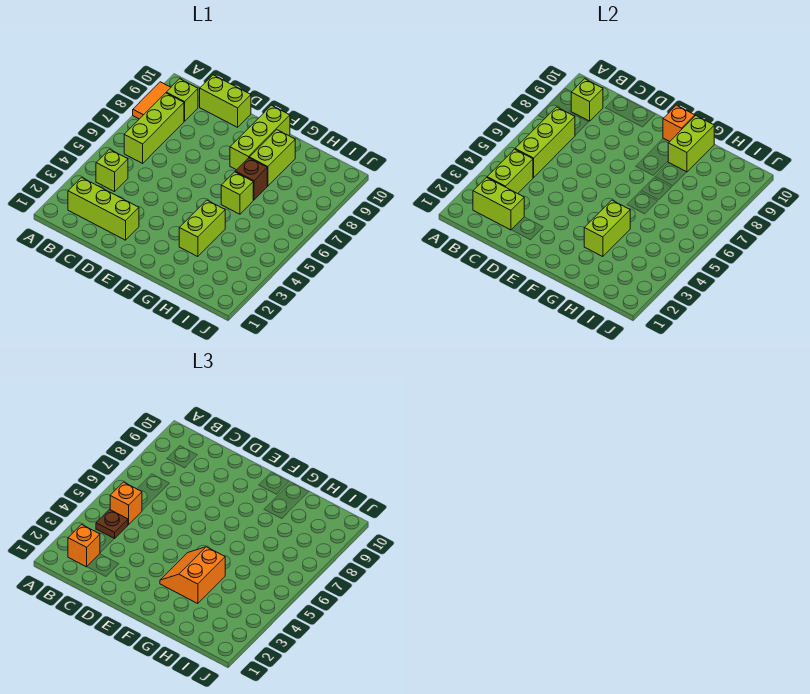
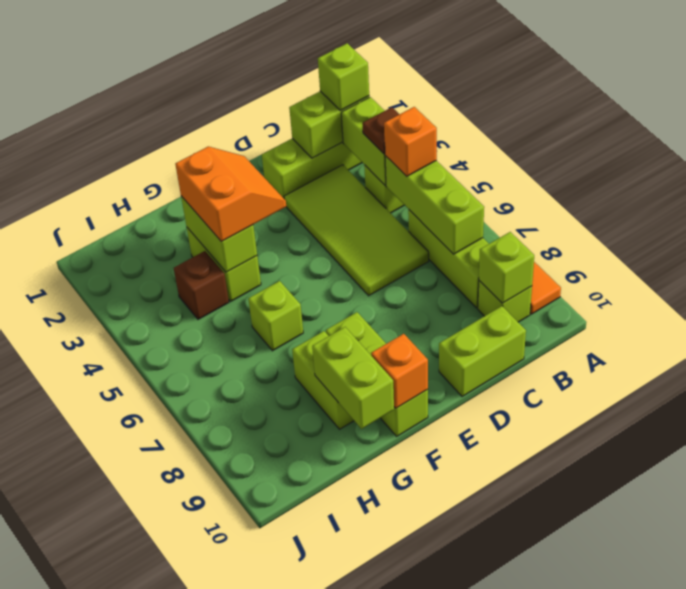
orange brick B2 level 3 -> lime brick B2 level 3
none -> lime tile C3:D6 level 1
brown brick G7 level 1 -> brown brick H4 level 1

